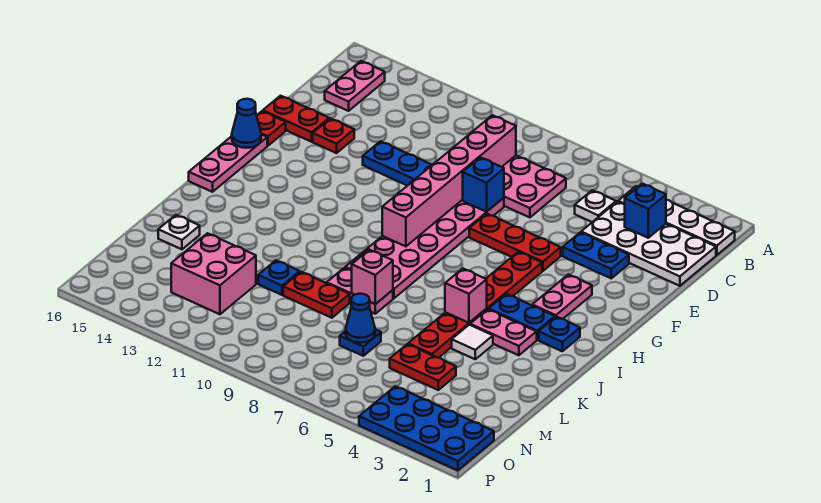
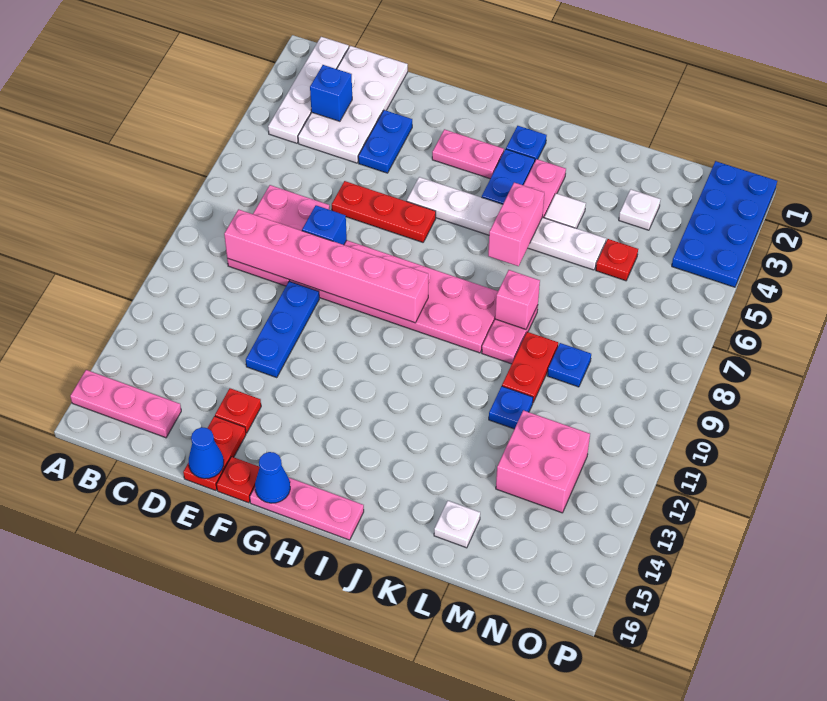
pink plate B15:C15 level 1 -> pink plate A15:C15 level 1
white plate C5 level 1 -> white plate M3 level 1
red plate F5:F7 level 1 -> red plate E6:G6 level 1
red plate G5:L5 level 1 -> white plate G5:L5 level 1
pink brick J5 level 2 -> pink brick J5:J6 level 2
red plate M4:M5 level 1 -> red plate M5 level 1
blue plate M7 level 1 -> blue plate M9 level 1
blue cone M7 level 2 -> blue cone E16 level 2

